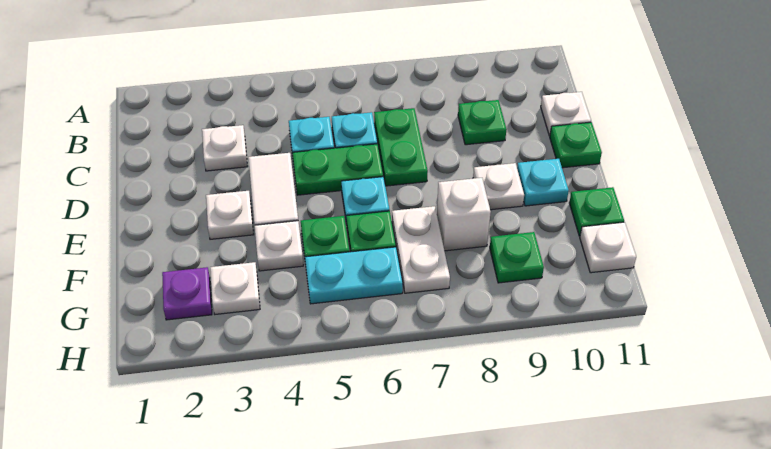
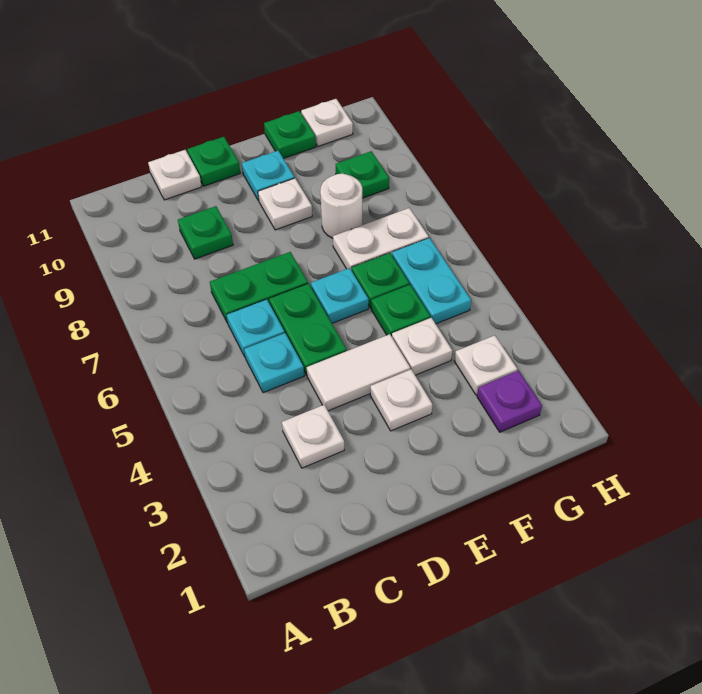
white brick F8 level 1 -> white round brick F8 level 1

